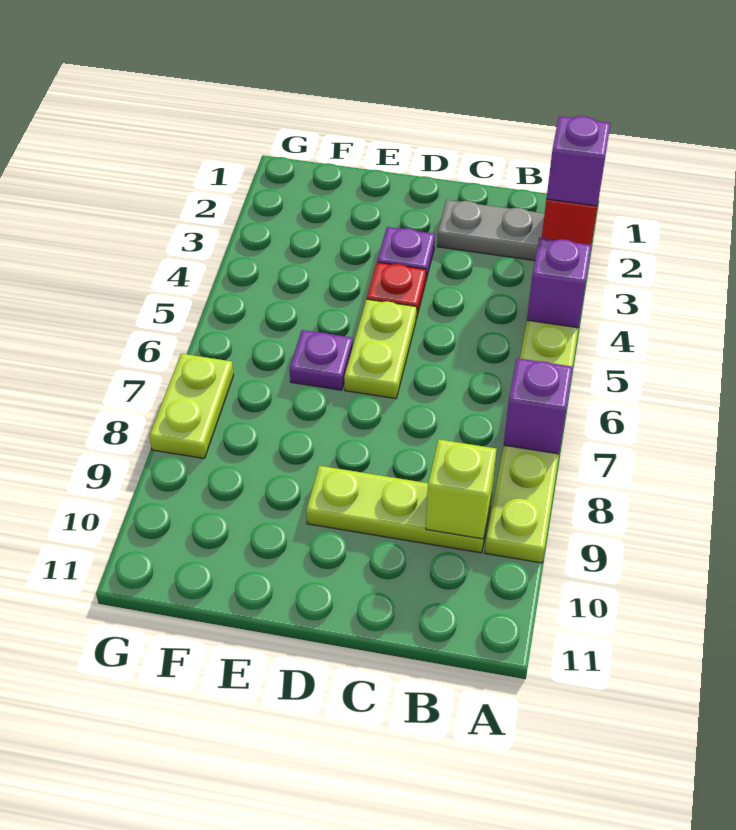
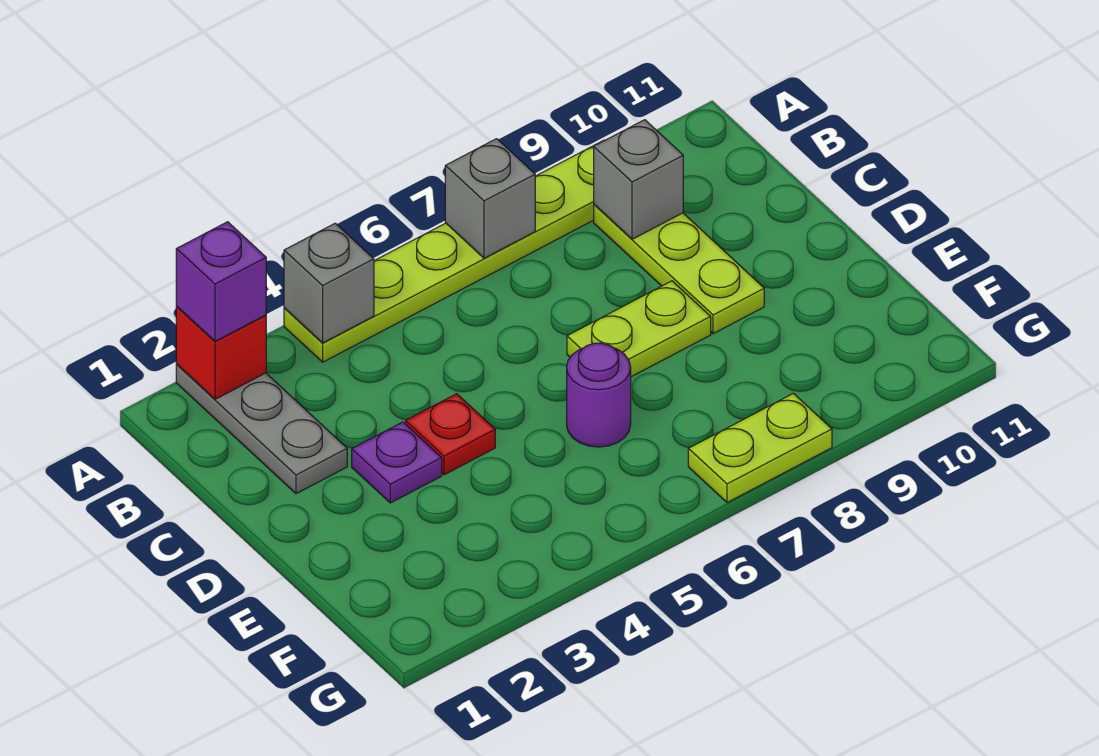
purple brick A4 level 2 -> grey brick A4 level 2
purple brick A7 level 2 -> grey brick A7 level 2
lime brick B9 level 2 -> grey brick B9 level 2
lime plate D5:D6 level 1 -> lime plate D7:D8 level 1
purple plate E6 level 1 -> purple round brick E6 level 1

